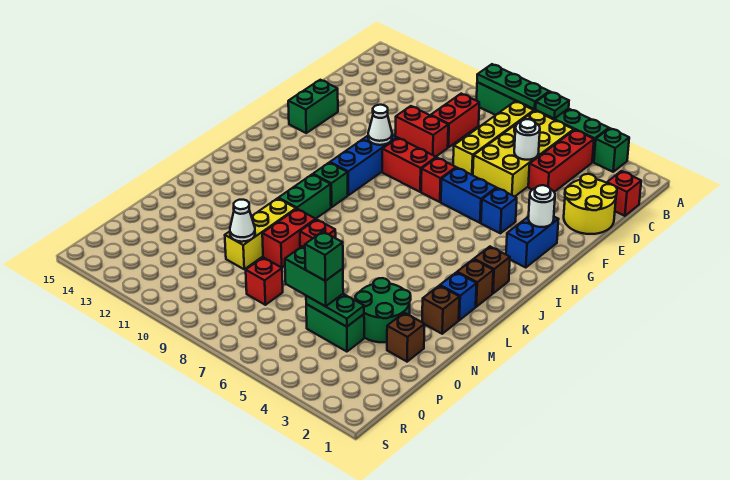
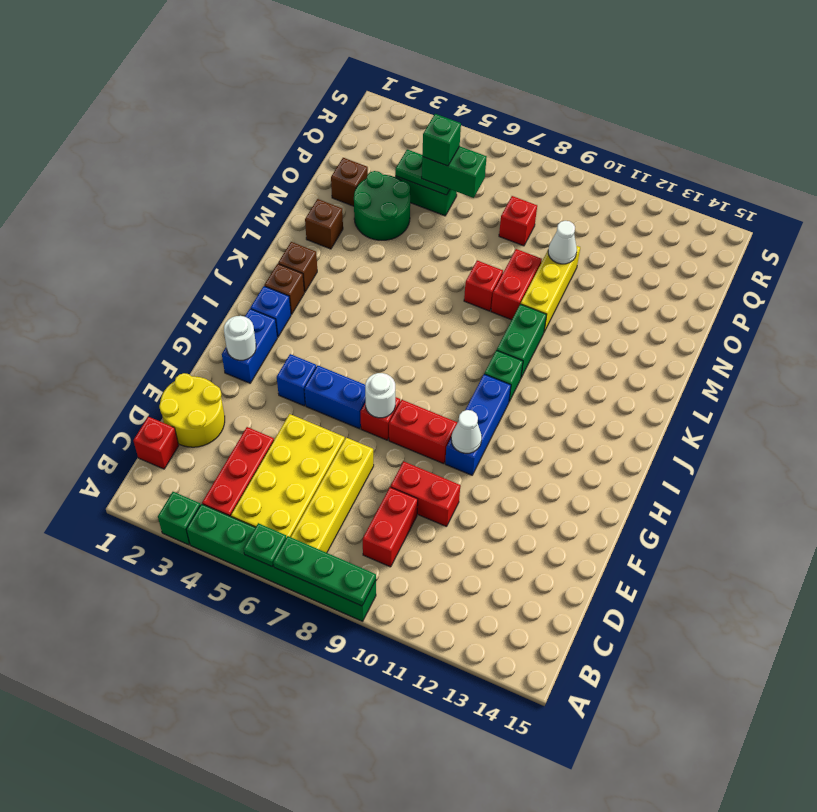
white round brick D5 level 2 -> white round brick G7 level 2
green brick F14:G14 level 1 -> none
blue brick L2 level 1 -> blue brick I2 level 1

